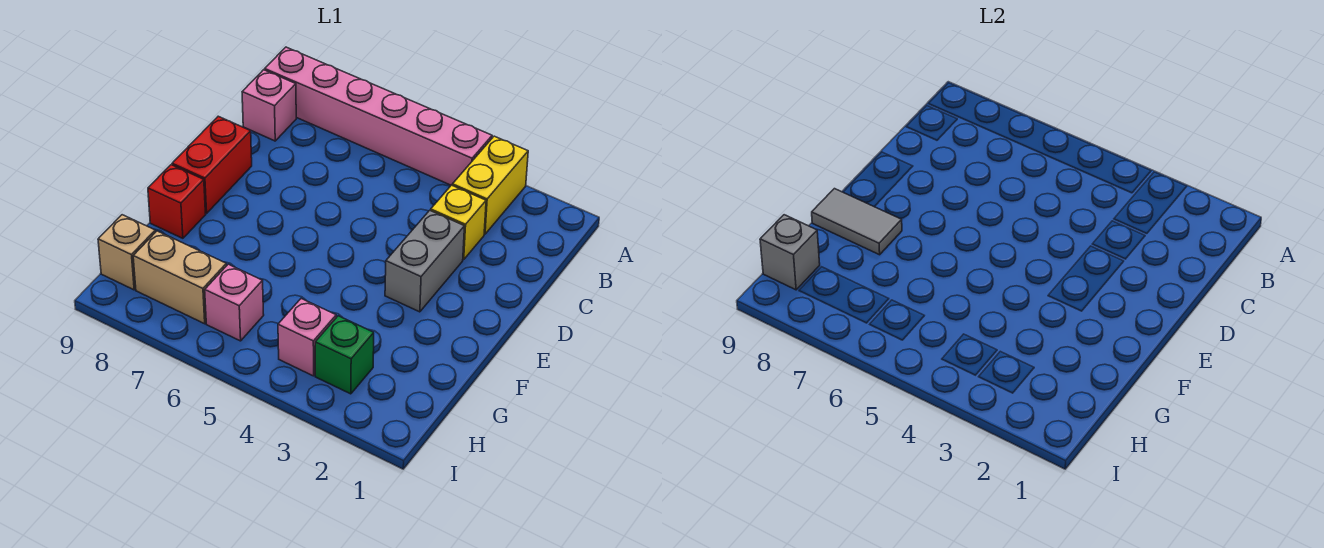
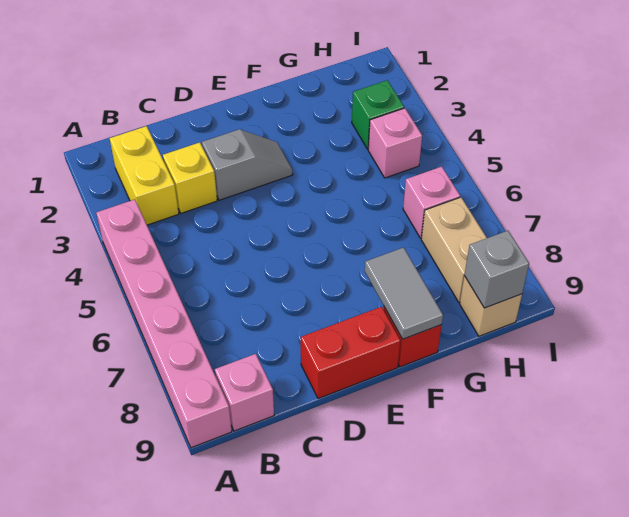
yellow brick A3:B3 level 1 -> yellow brick B2:B3 level 1
grey brick D3:E3 level 1 -> grey slope D3:E3 level 1 top D

